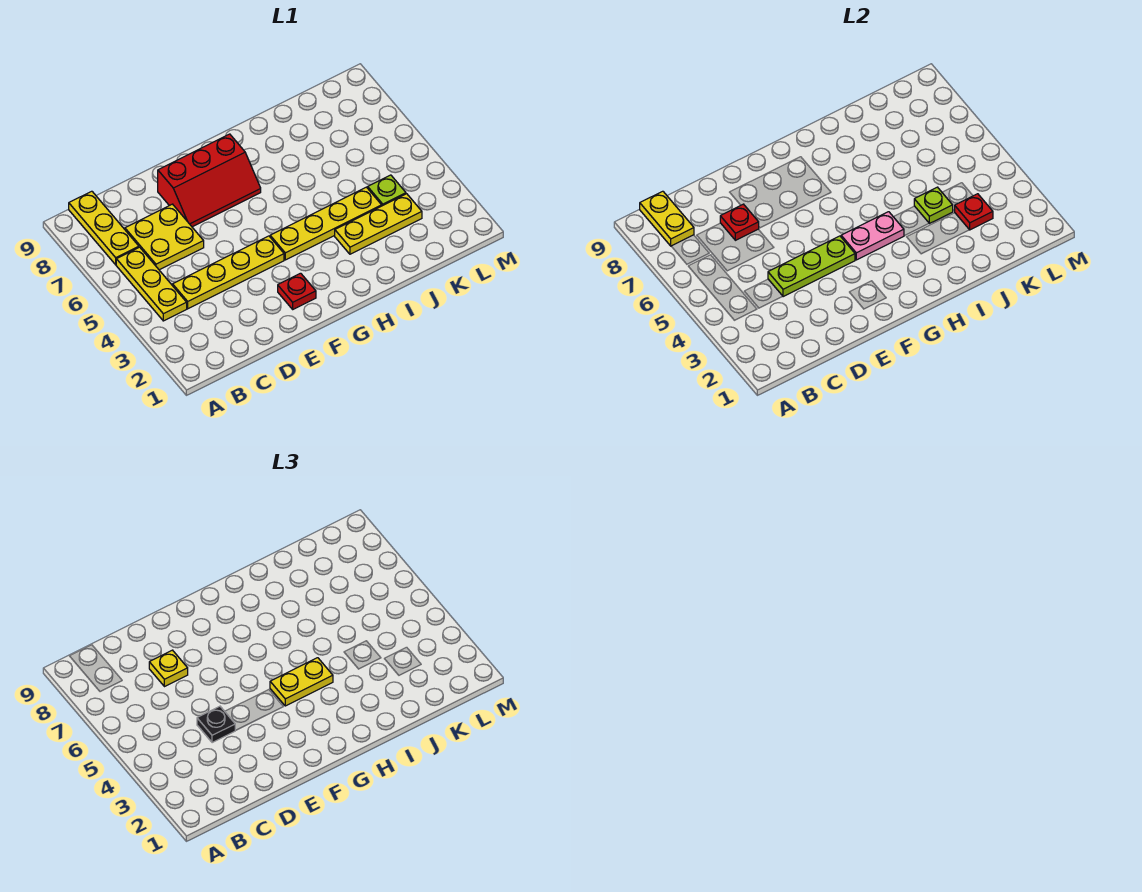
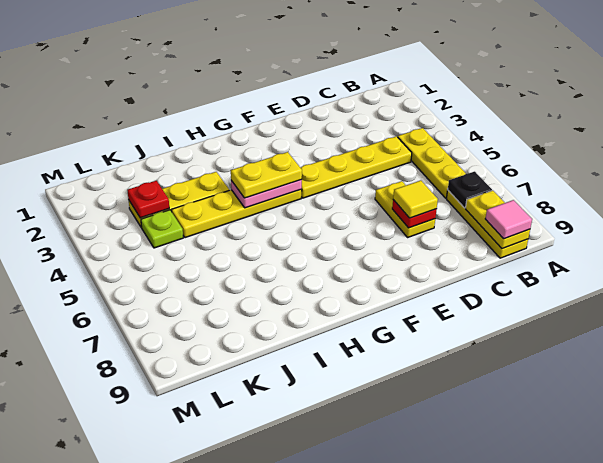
none -> pink tile B9 level 3
yellow plate C6:D7 level 1 -> yellow plate D6:D7 level 1
lime plate D4:F4 level 2 -> none
black plate D4 level 3 -> black plate B7 level 2
yellow plate D7 level 3 -> yellow tile D7 level 3
red slope E7:G8 level 1 top 8 -> none
red plate F2 level 1 -> none
lime plate J4 level 2 -> none

